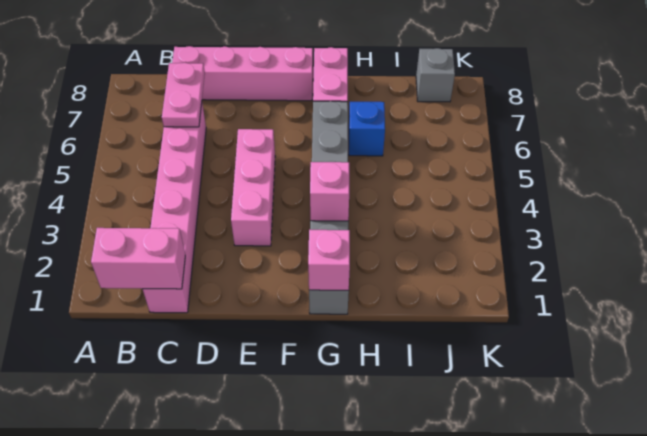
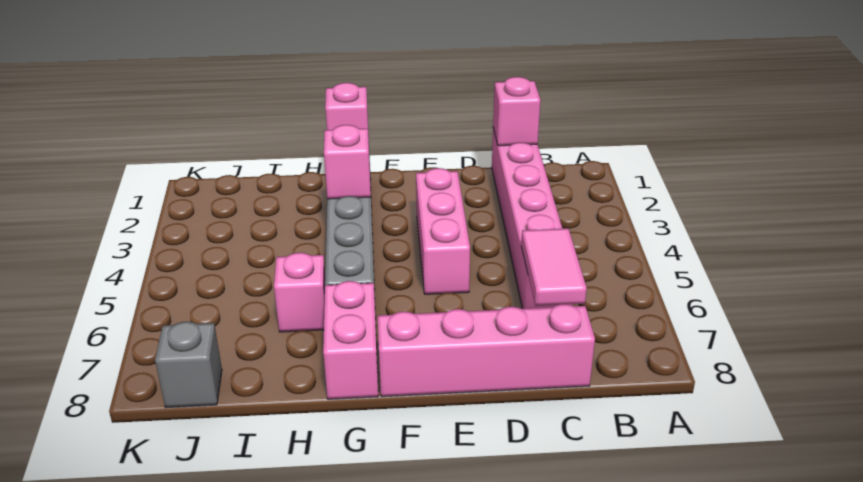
pink brick B1:C1 level 2 -> pink brick C1 level 2
pink plate C6:C7 level 2 -> pink tile C6:C7 level 2
blue brick H6 level 1 -> pink brick H6 level 1

